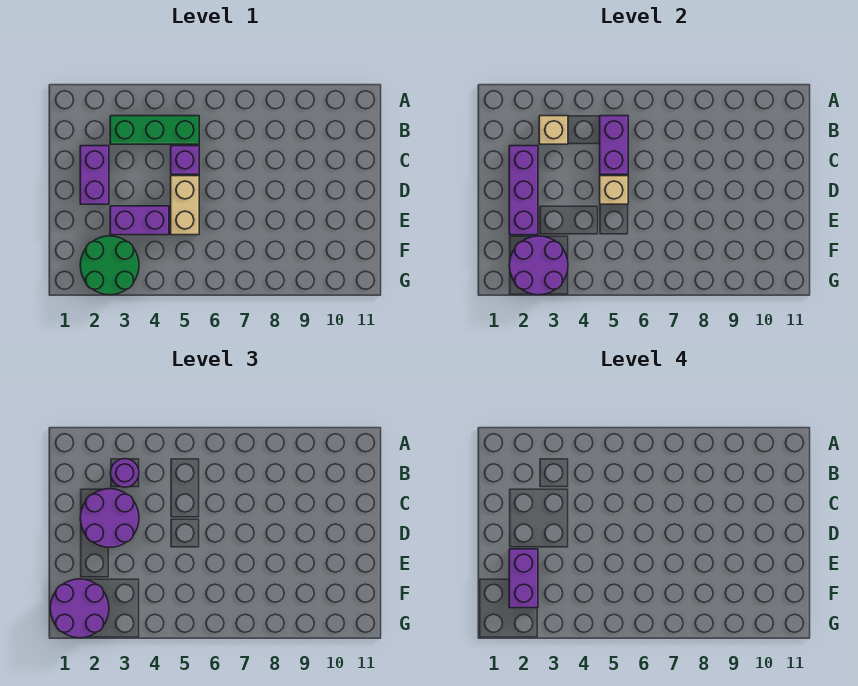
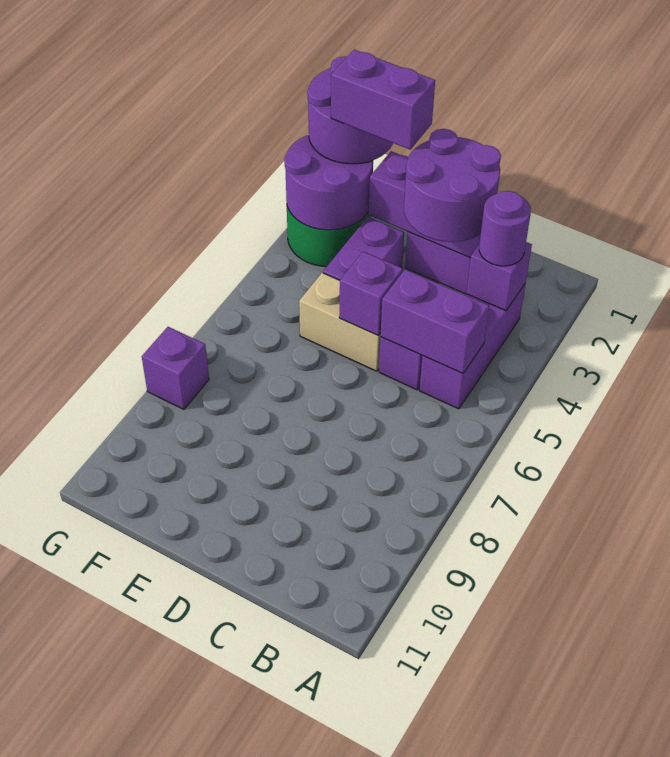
green brick B3:B5 level 1 -> purple brick B3:B5 level 1
tan brick B3 level 2 -> purple brick B3 level 2
tan brick D5 level 2 -> purple brick D5 level 2
none -> purple brick G8 level 1

